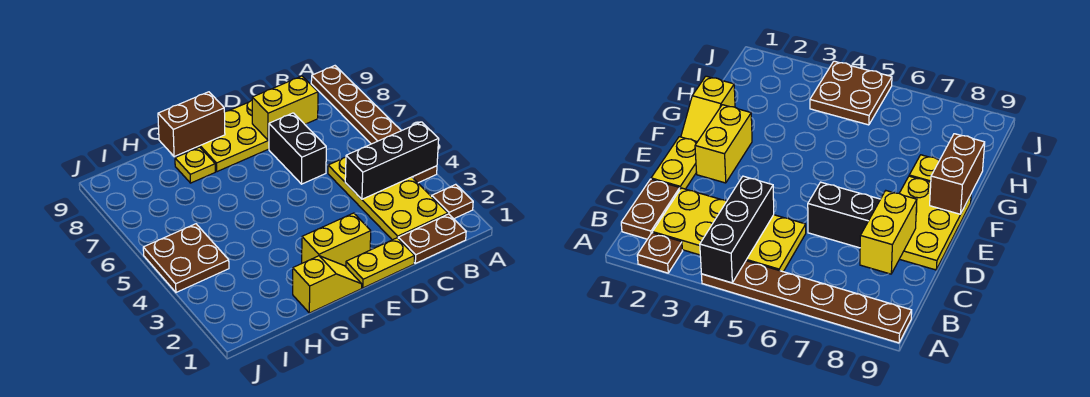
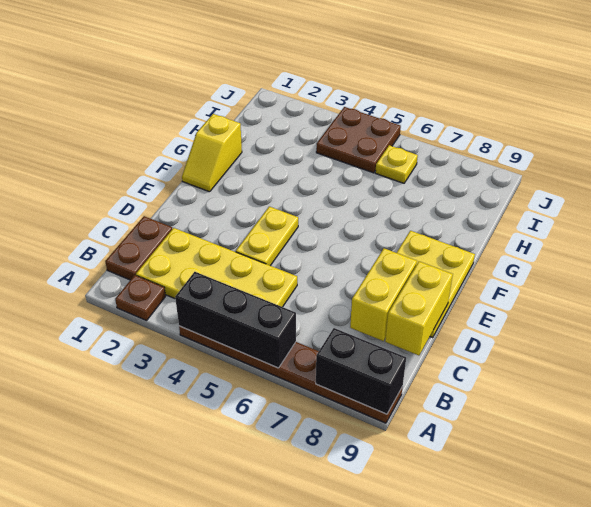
black brick A4:C4 level 2 -> black brick A4:A6 level 2
yellow plate D1:E1 level 1 -> yellow plate D4:E4 level 1
black brick D6:D7 level 1 -> black brick A8:A9 level 2
yellow brick E2:F2 level 1 -> yellow brick C9:D9 level 2
brown brick F9:G9 level 2 -> none
yellow plate G8 level 1 -> yellow plate I6 level 1

